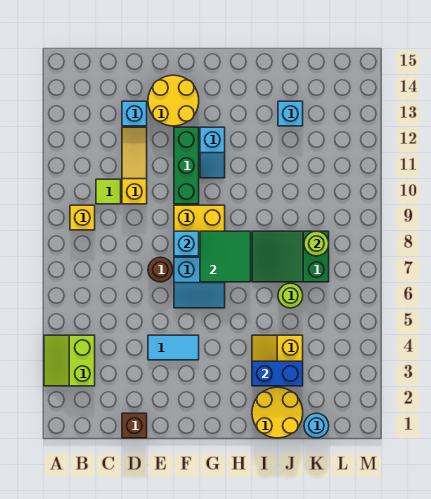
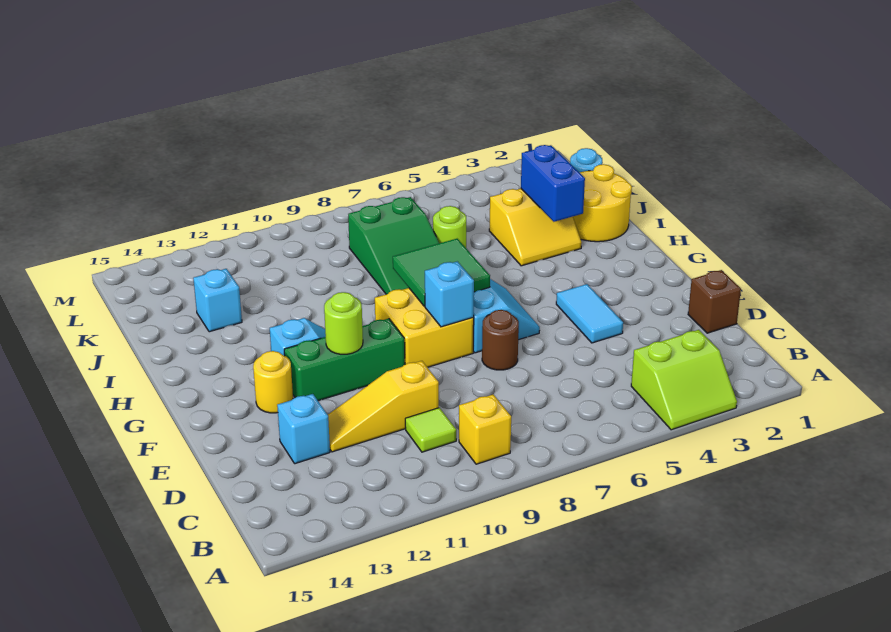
yellow round brick E13:F14 level 1 -> yellow round brick F13 level 1
lime round brick K8 level 2 -> lime round brick F11 level 2

